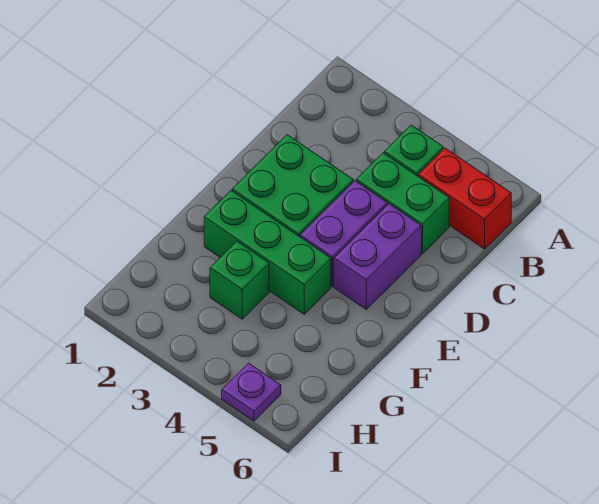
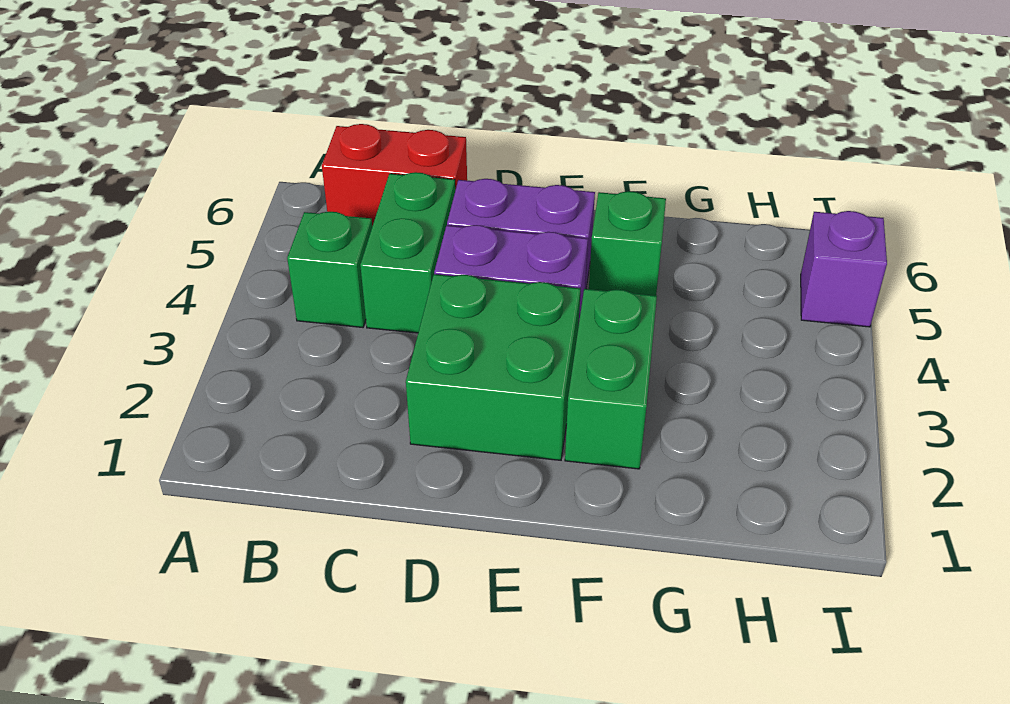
red brick B5:B6 level 1 -> red brick B6:C6 level 1
green brick F2:F4 level 1 -> green brick F2:F3 level 1
green brick G3 level 1 -> green brick F5 level 1
purple plate I5 level 1 -> purple brick I5 level 1

